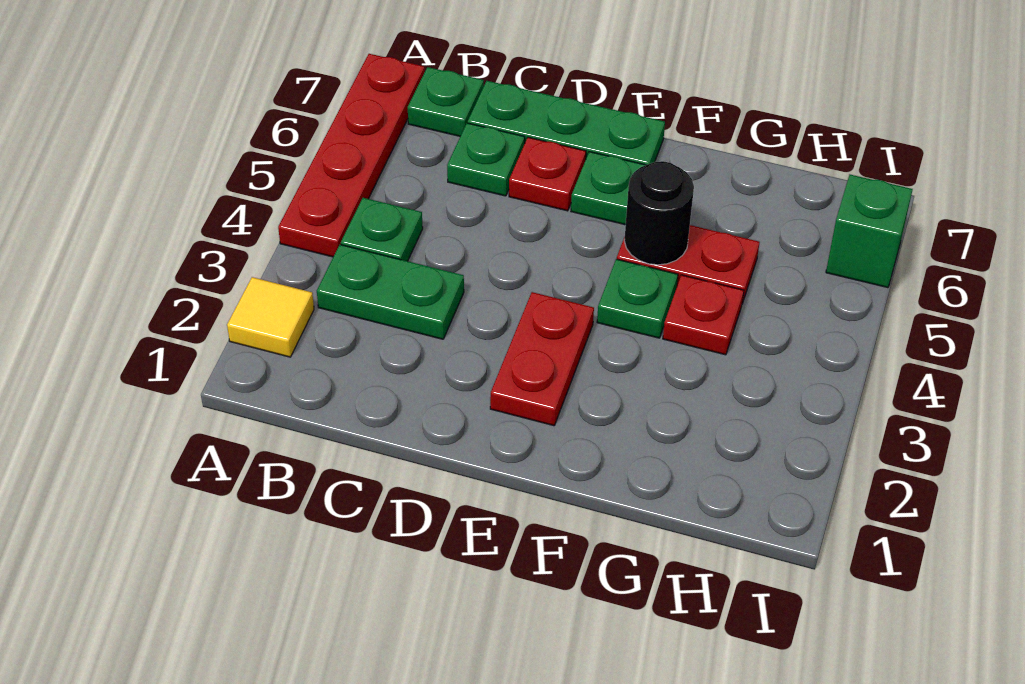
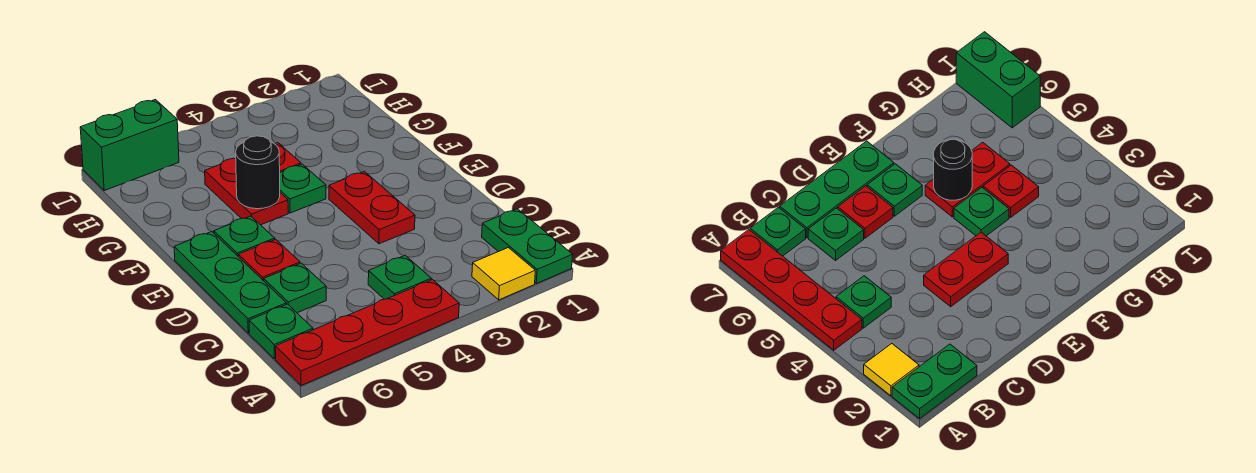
green plate B3:C3 level 1 -> green plate A1:B1 level 1
red plate E2:E3 level 1 -> red plate D3:E3 level 1
green brick I6 level 1 -> green brick I6:I7 level 1

